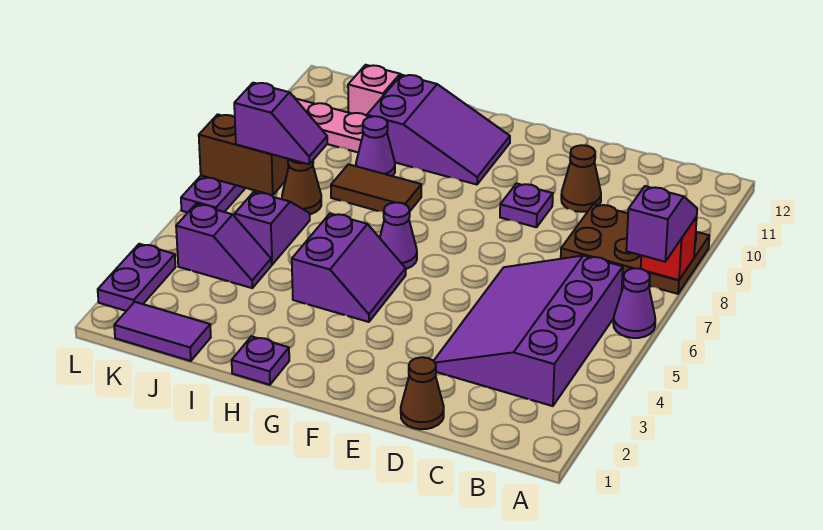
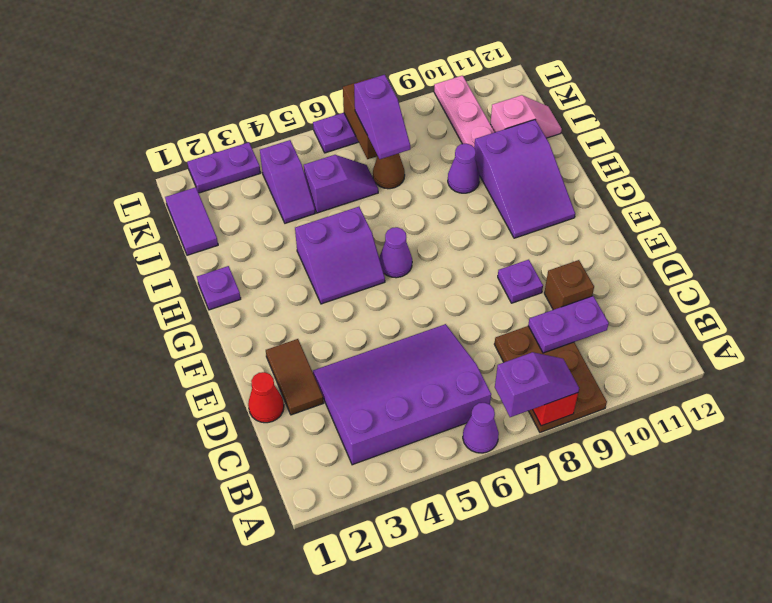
none -> purple plate C9:C10 level 2
brown cone D1 level 1 -> red cone D1 level 1
brown cone D10 level 1 -> brown brick D10 level 1
brown tile H8:I8 level 1 -> brown tile D2:E2 level 1

